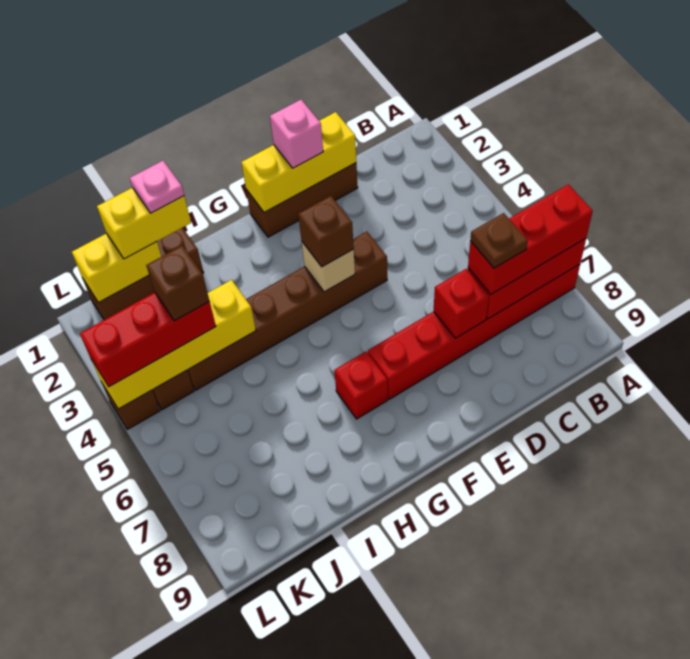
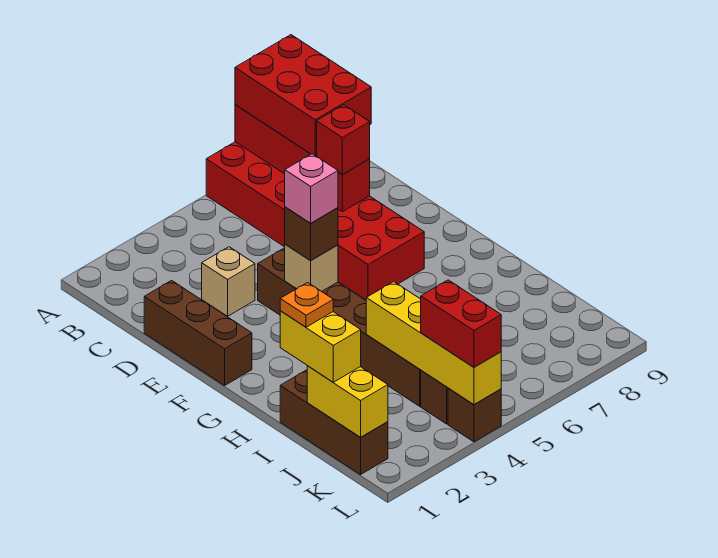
red brick A7:F7 level 1 -> red brick A6:F7 level 1
red brick A7:C7 level 3 -> red brick A7:C8 level 3
brown plate C7 level 4 -> none
yellow brick D1:F1 level 2 -> none
none -> tan brick D3 level 1
pink brick E1 level 3 -> pink brick F4 level 4
red brick G7 level 1 -> red brick D7 level 3
pink plate I1 level 4 -> orange plate I1 level 4
red brick J4:L4 level 3 -> red brick K4:L4 level 3
brown brick J4 level 4 -> none

